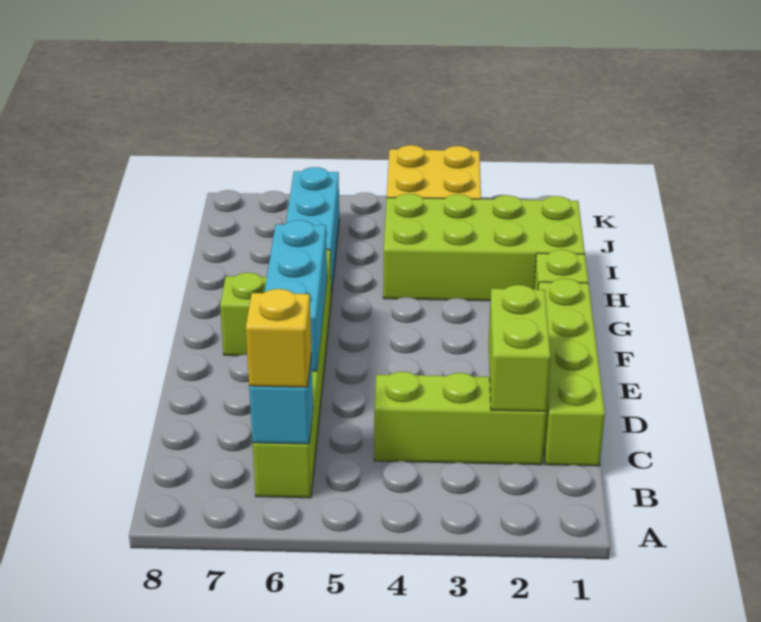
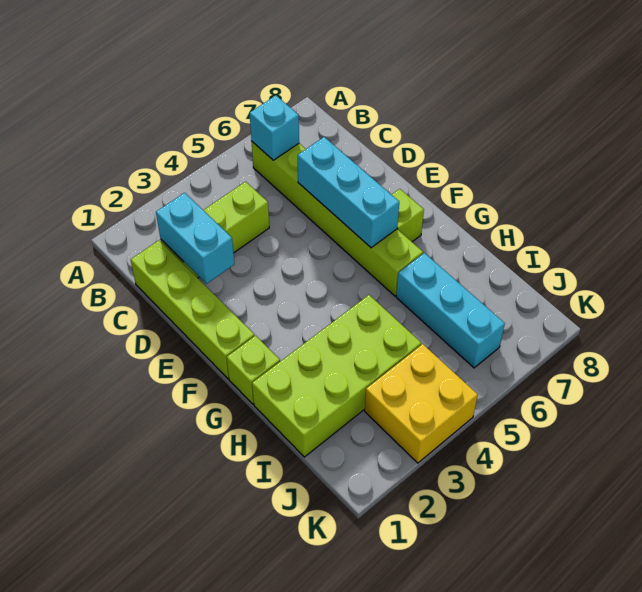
yellow brick B6 level 3 -> none
lime brick C2:D2 level 2 -> cyan brick C2:D2 level 2

